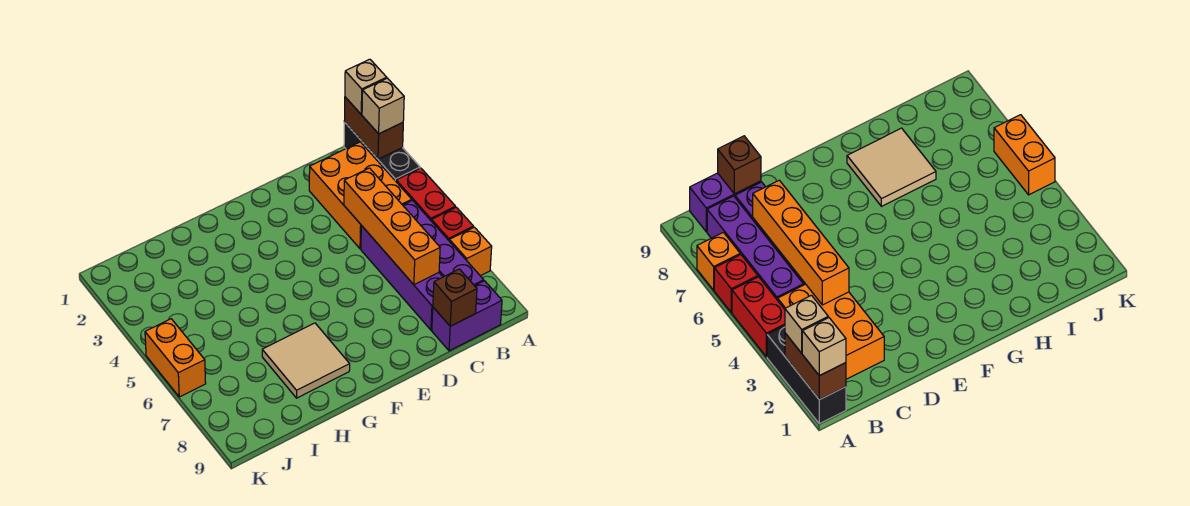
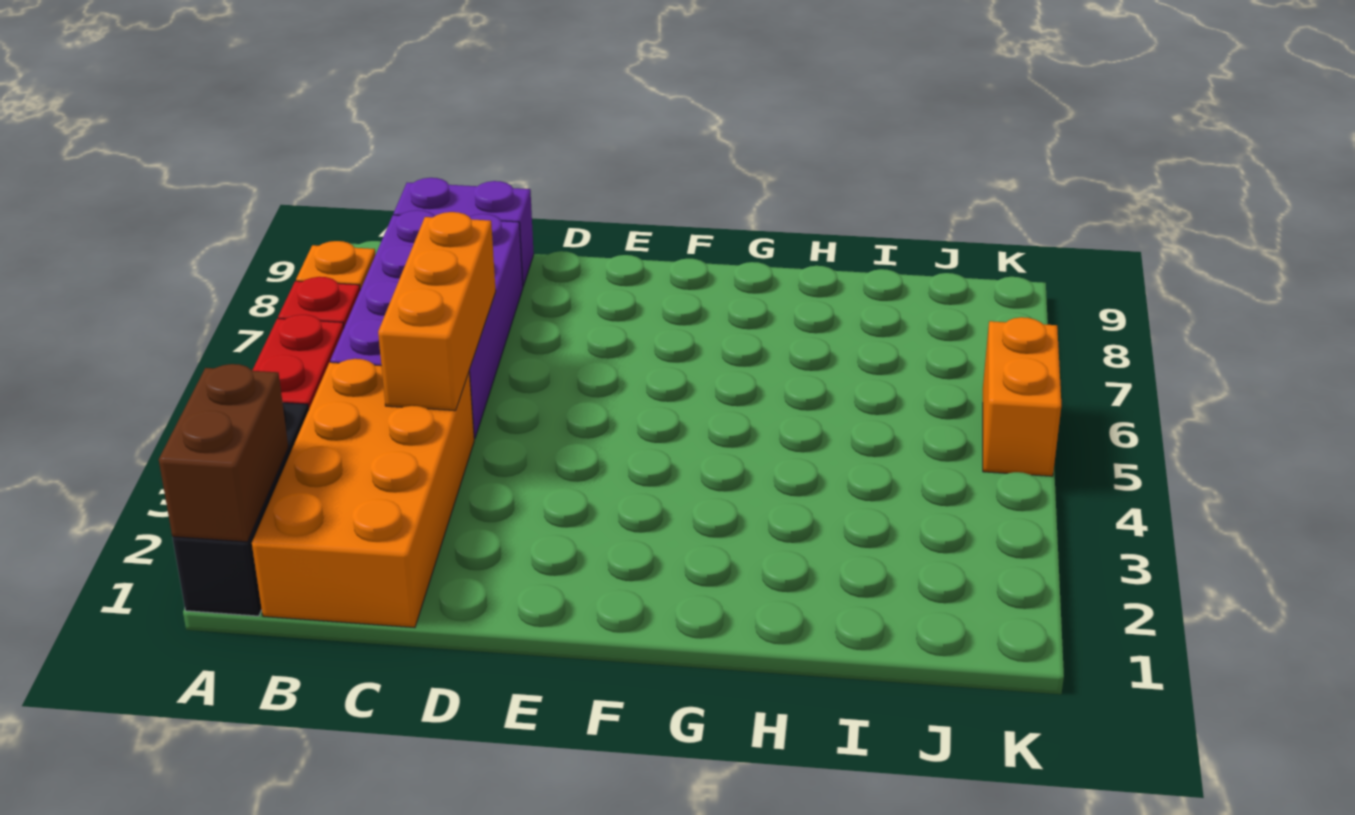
tan brick A1 level 3 -> none
tan brick A2 level 3 -> none
orange brick B2:C4 level 1 -> orange brick B1:C4 level 1
orange brick C4:C7 level 2 -> orange brick C4:C6 level 2
brown brick C9 level 2 -> none
tan tile G7:H8 level 1 -> none

